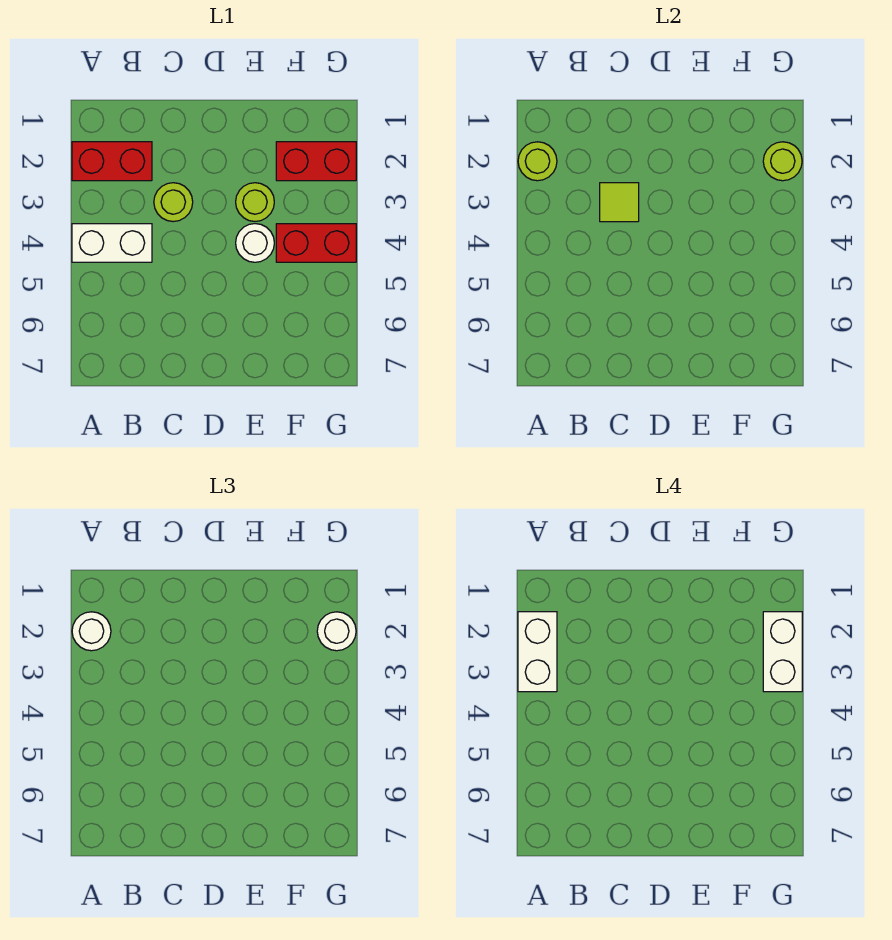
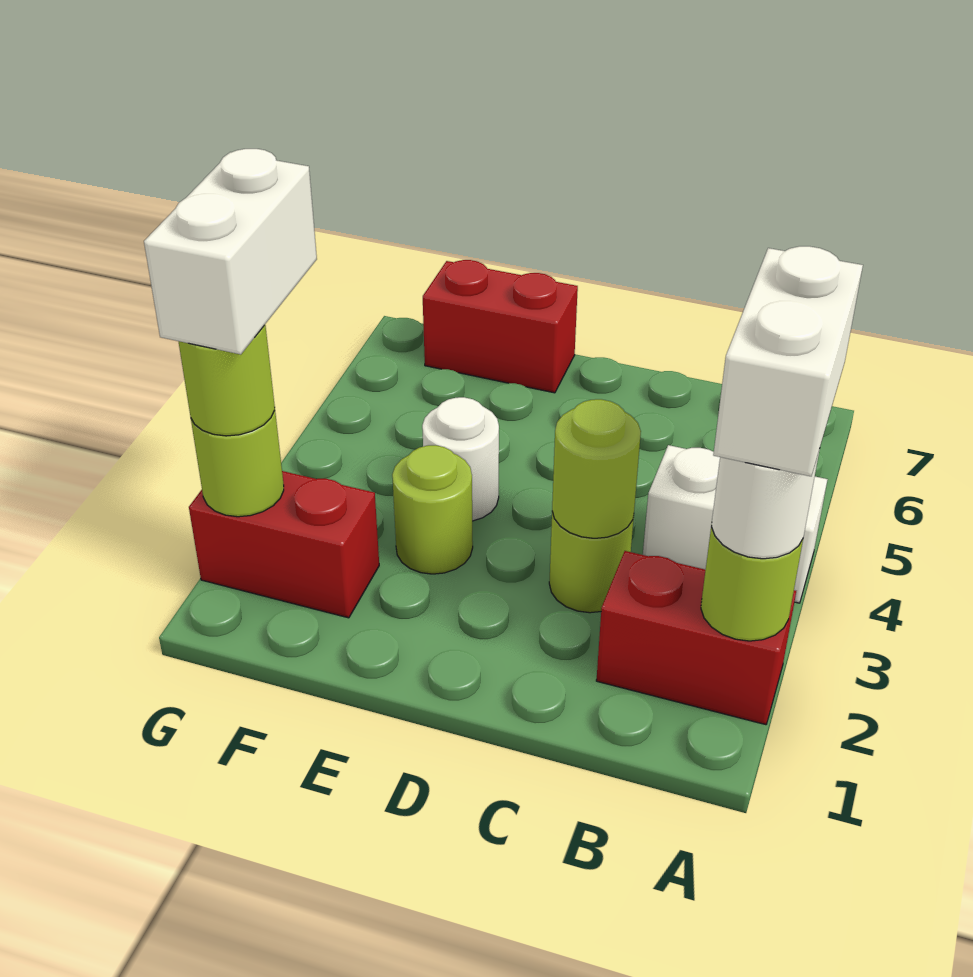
lime tile C3 level 2 -> lime round brick C3 level 2
red brick F4:G4 level 1 -> red brick E7:F7 level 1
white round brick G2 level 3 -> lime round brick G2 level 3

